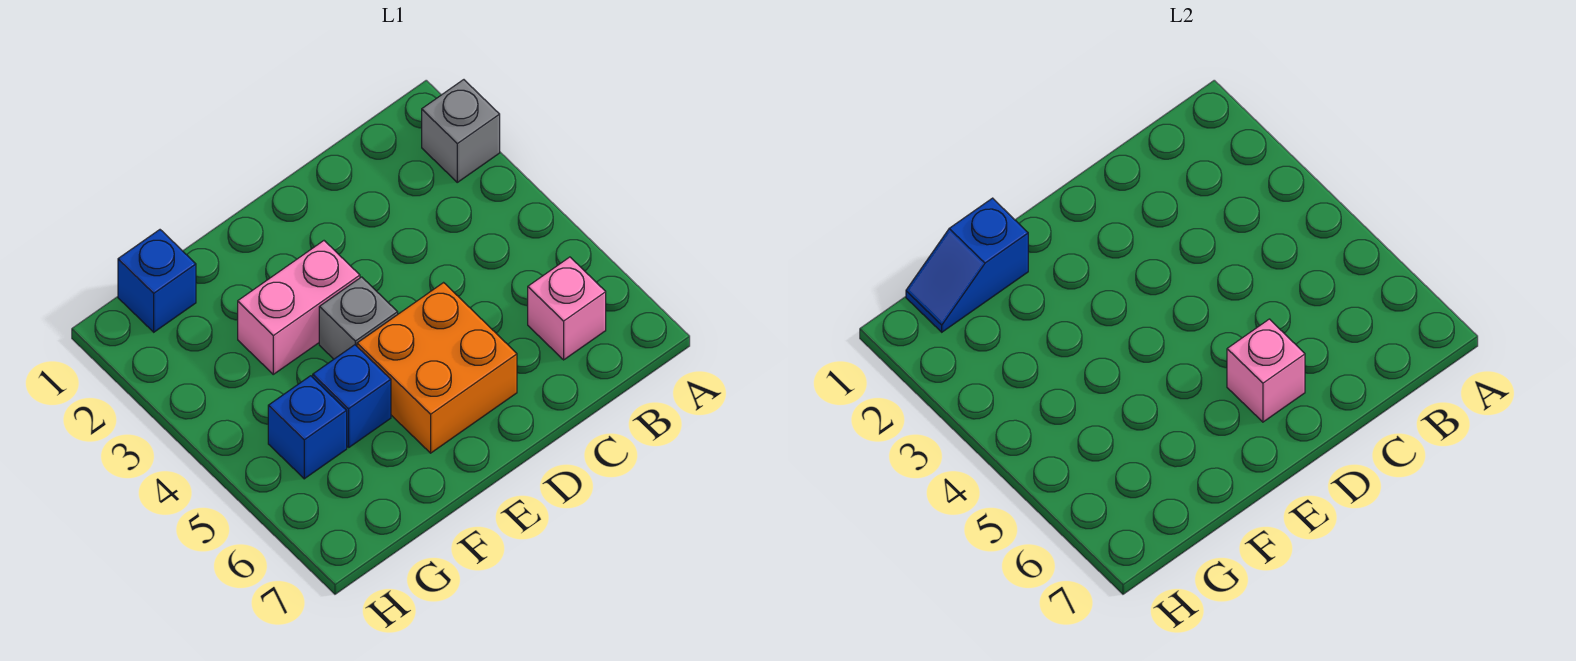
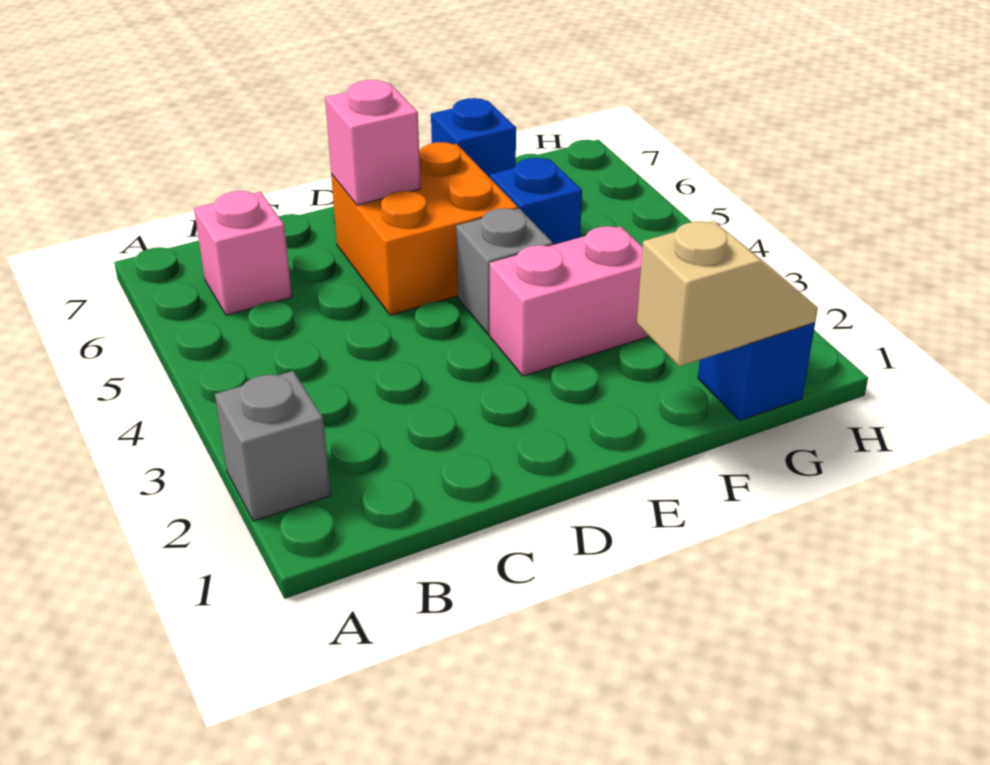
blue slope F1:G1 level 2 top F -> tan slope F1:G1 level 2 top F
blue brick G5 level 1 -> blue brick F7 level 1

